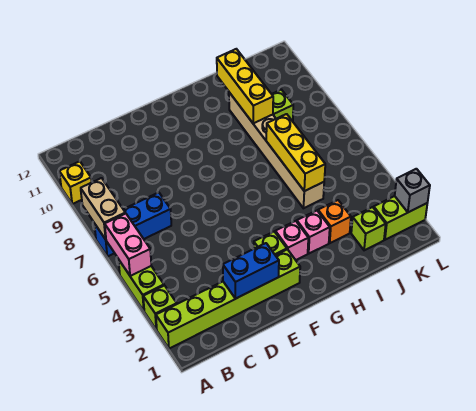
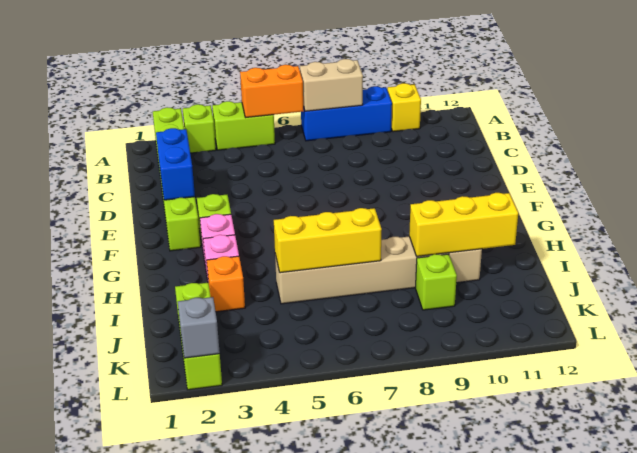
pink brick A5:A6 level 2 -> orange brick A5:A6 level 2
blue brick A7:C7 level 1 -> blue brick A7:A9 level 1

